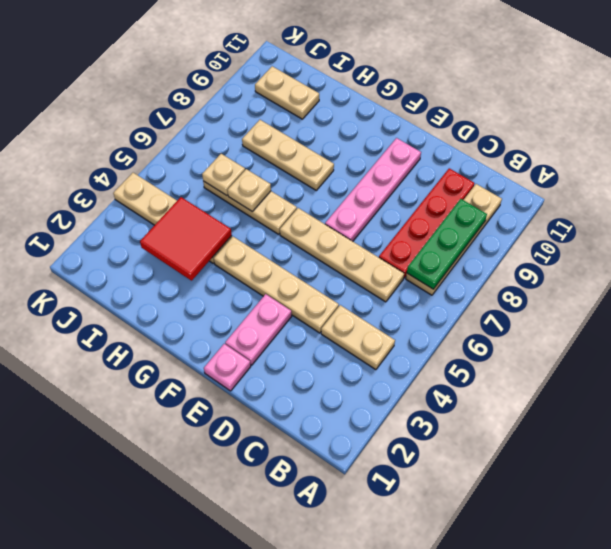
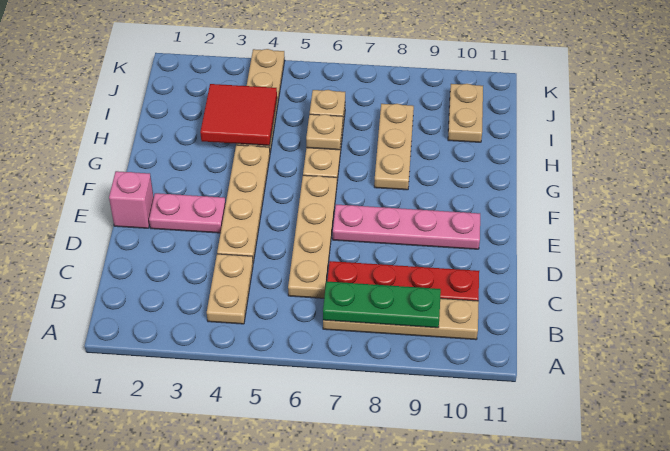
pink plate E1 level 1 -> pink brick E1 level 1

